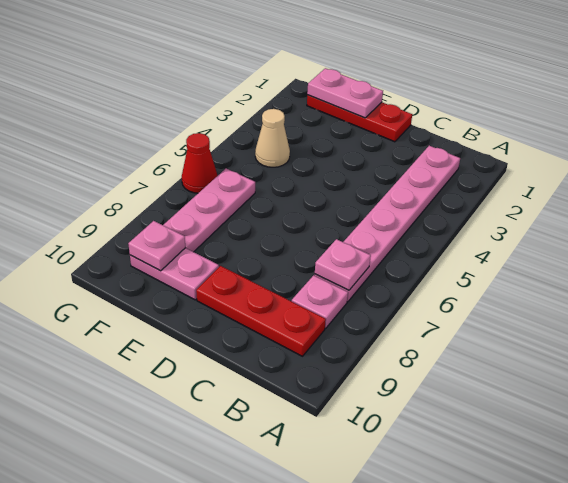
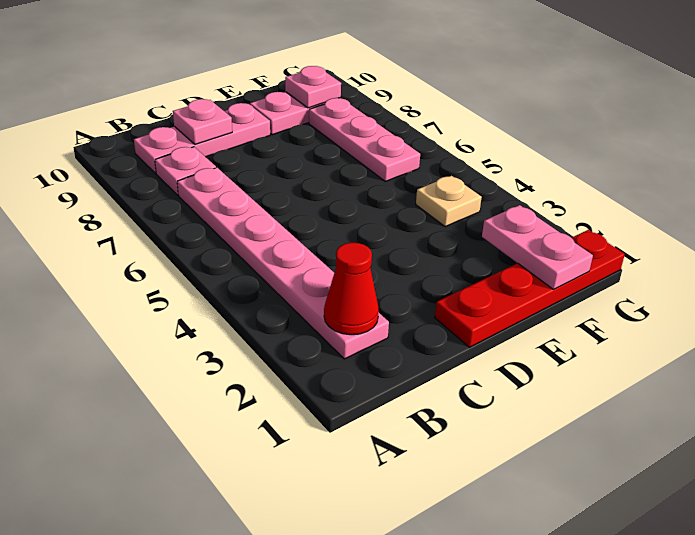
pink plate B7 level 2 -> pink plate C9 level 2
red plate B9:D9 level 1 -> pink plate B9:D9 level 1
red plate D1:F1 level 1 -> red plate D1:G1 level 1
pink plate E1:F1 level 2 -> pink plate F1:F2 level 2
tan cone F4 level 1 -> tan plate F4 level 1
red cone G6 level 1 -> red cone B2 level 2

